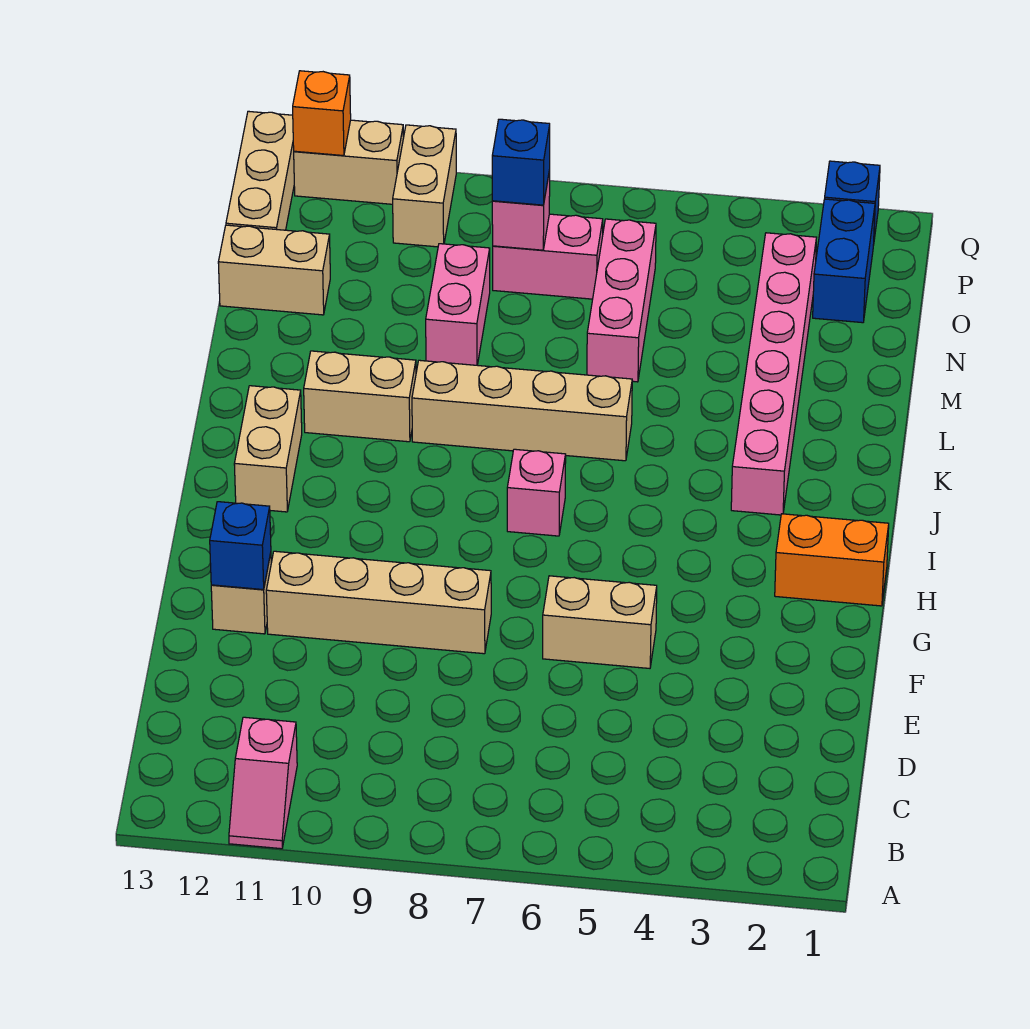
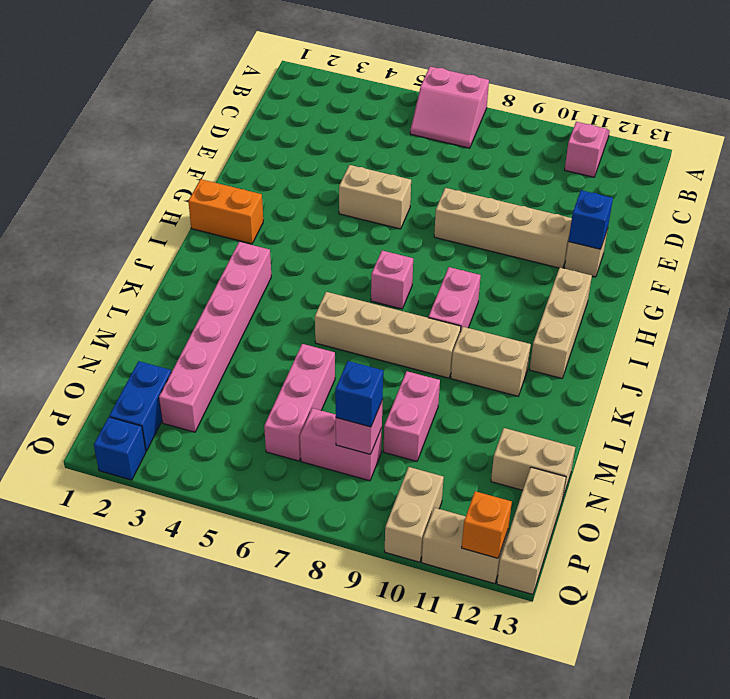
none -> pink slope A6:B7 level 1 top A
none -> pink brick I9:J9 level 1
tan brick I12:J12 level 1 -> tan brick H12:J12 level 1

